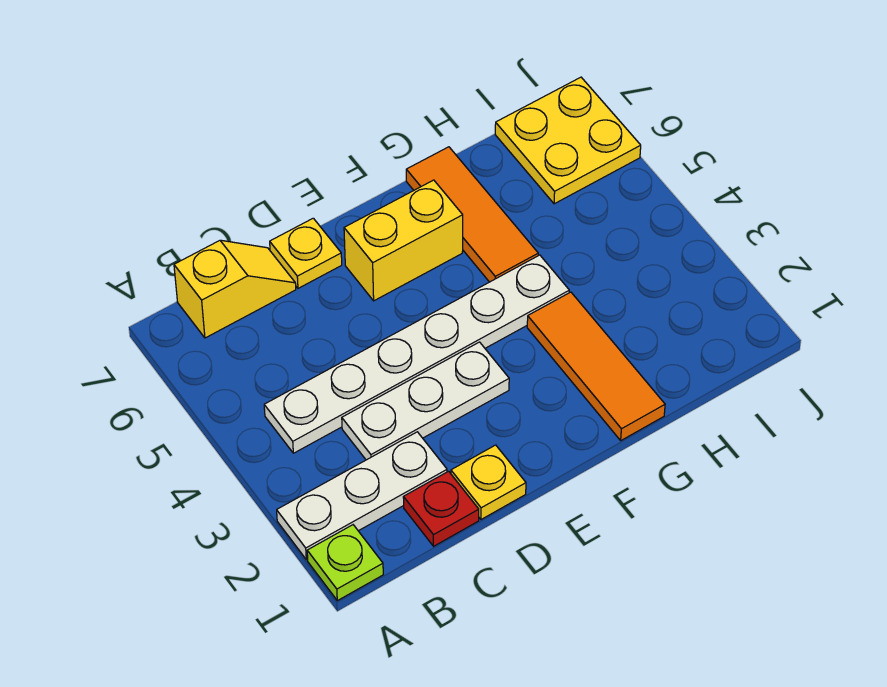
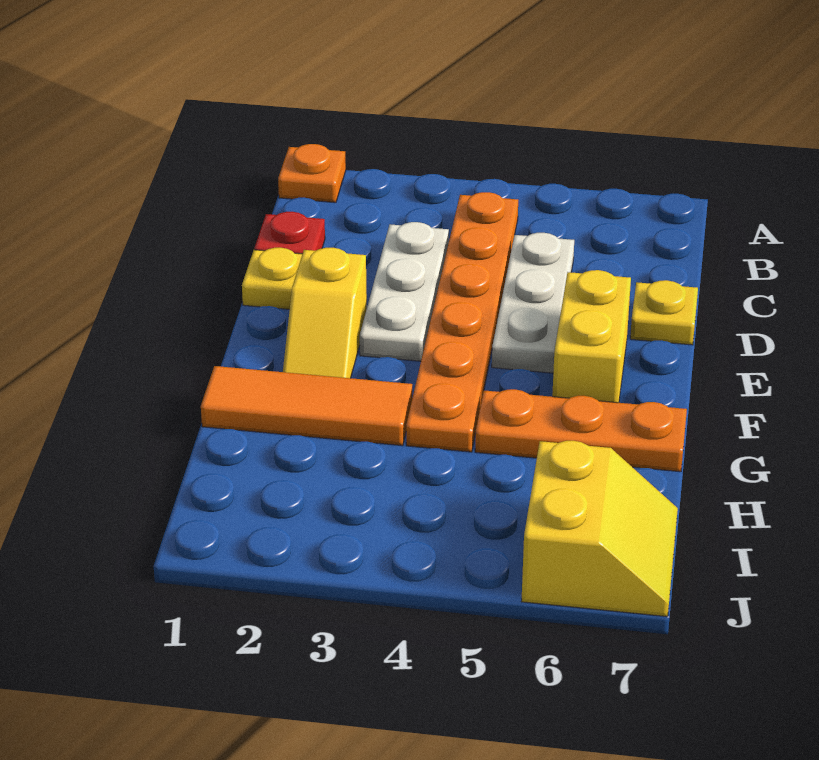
lime plate A1 level 1 -> orange plate A1 level 1
white plate A2:C2 level 1 -> white plate C5:E5 level 1
white plate B4:G4 level 1 -> orange plate B4:G4 level 1
yellow slope B7:C7 level 1 top B -> yellow slope E2:F2 level 1 top E
orange tile G5:G7 level 1 -> orange plate G5:G7 level 1
yellow plate I6:J7 level 1 -> yellow slope I6:J7 level 1 top 6

